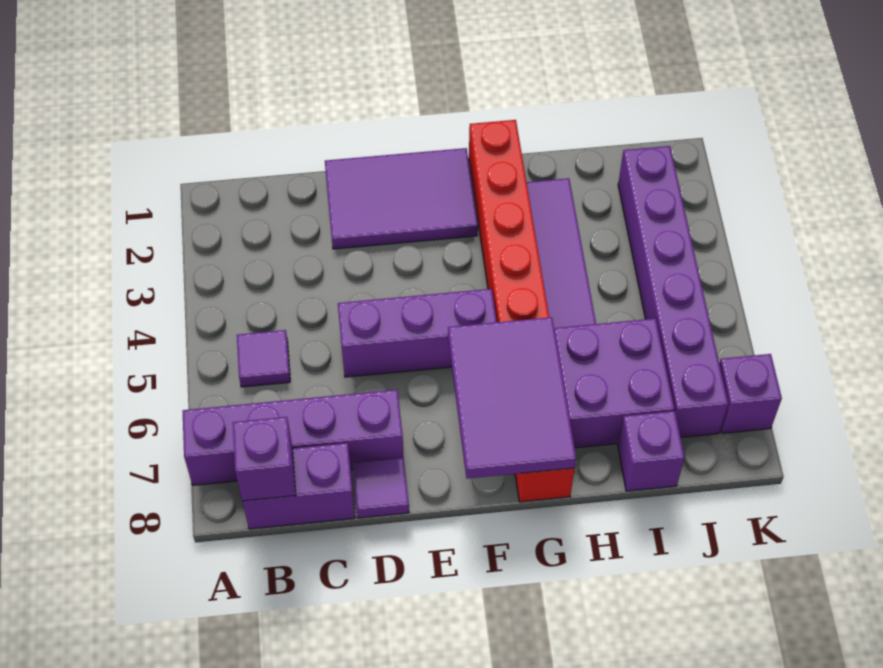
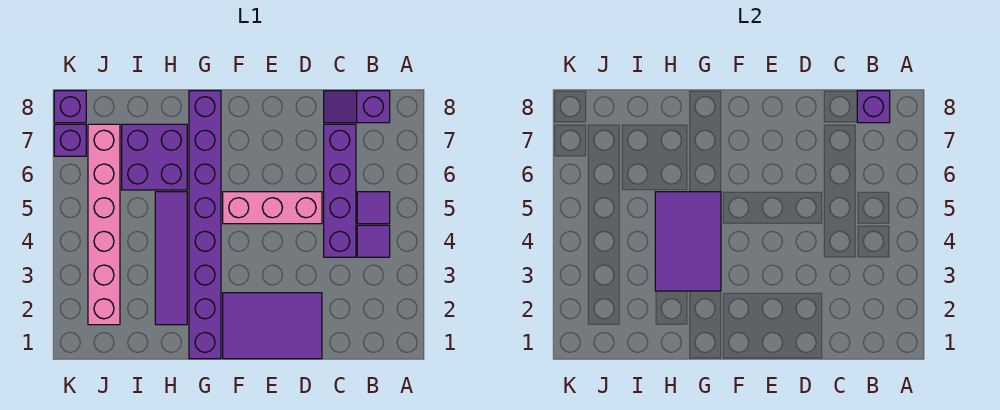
purple brick A7:D7 level 1 -> purple brick C4:C7 level 1
purple brick B8:C8 level 1 -> purple slope B8:C8 level 1 top B
purple brick D5:F5 level 1 -> pink brick D5:F5 level 1
purple tile D8 level 1 -> purple tile B4 level 1
purple tile F6:G8 level 2 -> purple tile G3:H5 level 2
red brick G1:G8 level 1 -> purple brick G1:G8 level 1
purple brick I8 level 1 -> purple brick K8 level 1
purple brick J2:J7 level 1 -> pink brick J2:J7 level 1

